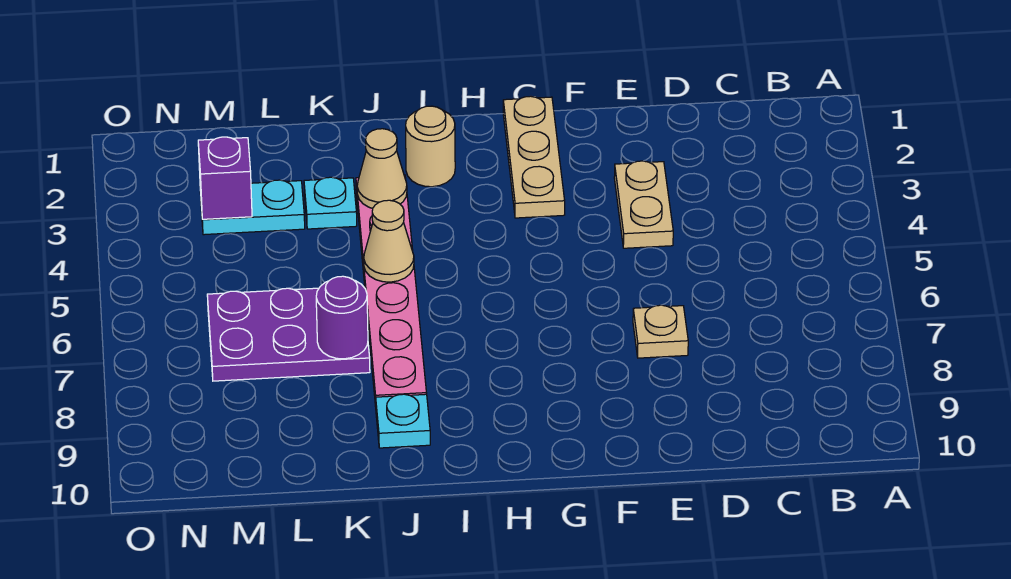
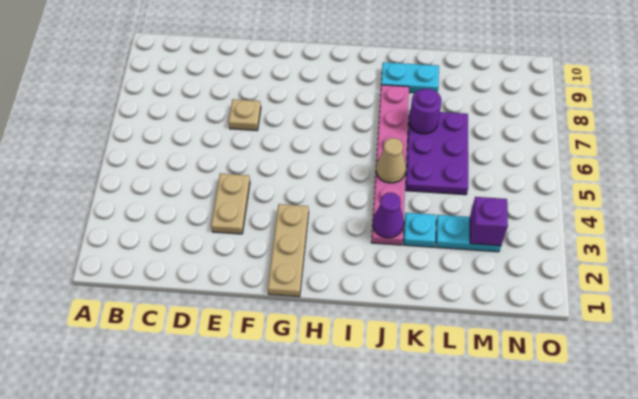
tan round brick I2 level 1 -> none
tan cone J3 level 2 -> purple cone J3 level 2
cyan plate J9 level 1 -> cyan plate J9:K9 level 1
purple plate K6:M7 level 1 -> purple plate K5:L7 level 1

